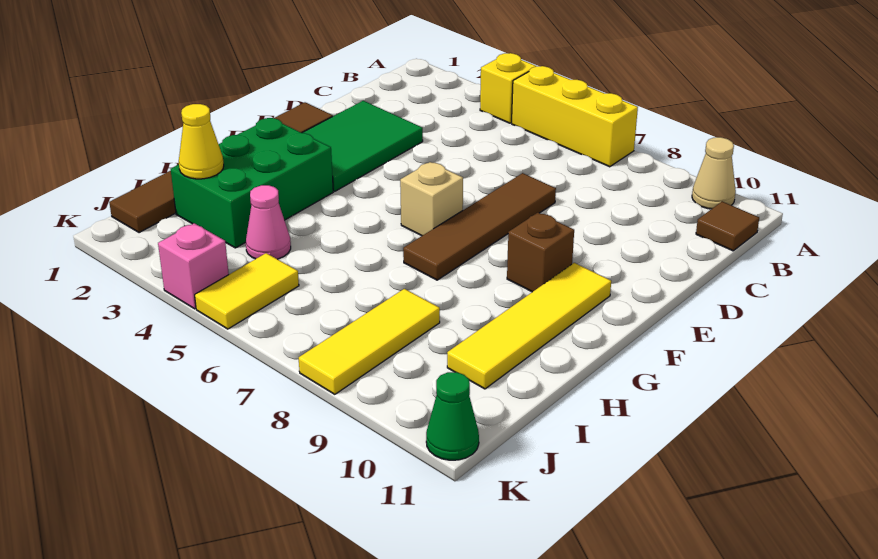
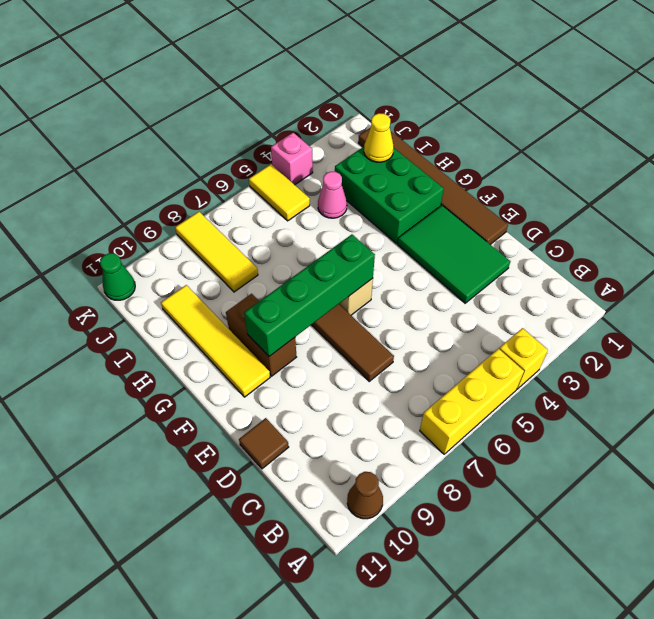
tan cone A10 level 1 -> brown cone A10 level 1
brown tile B11 level 1 -> brown tile D11 level 1
none -> green brick F6:F9 level 2
brown brick F9 level 1 -> brown brick F9:G9 level 1

